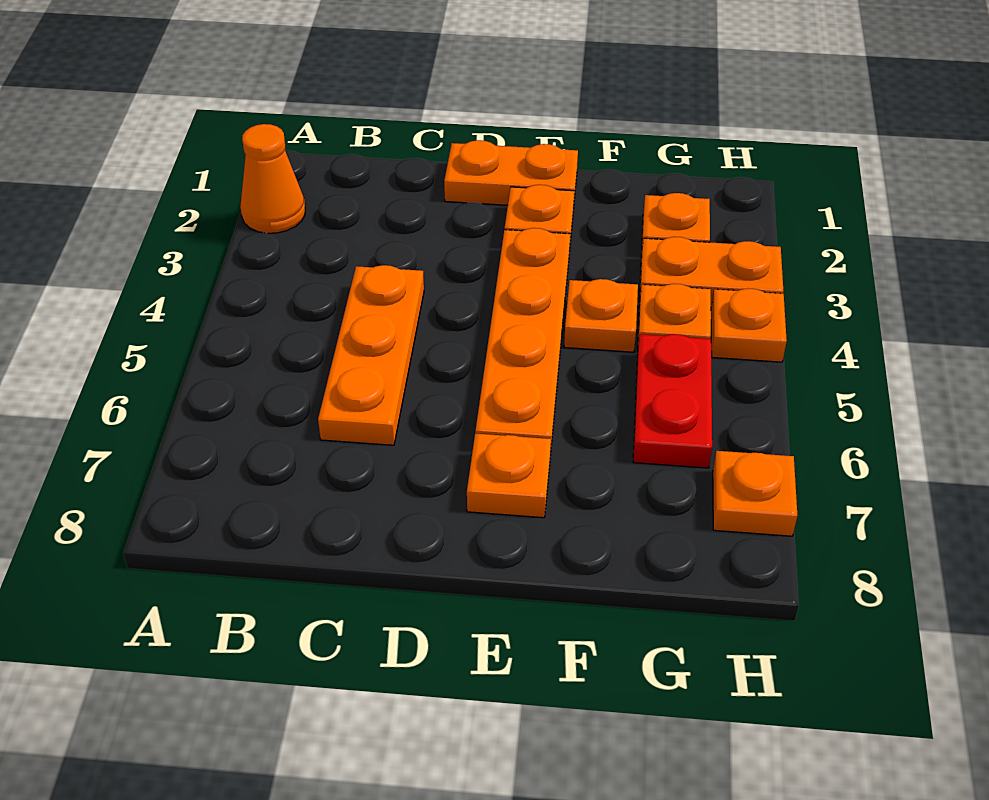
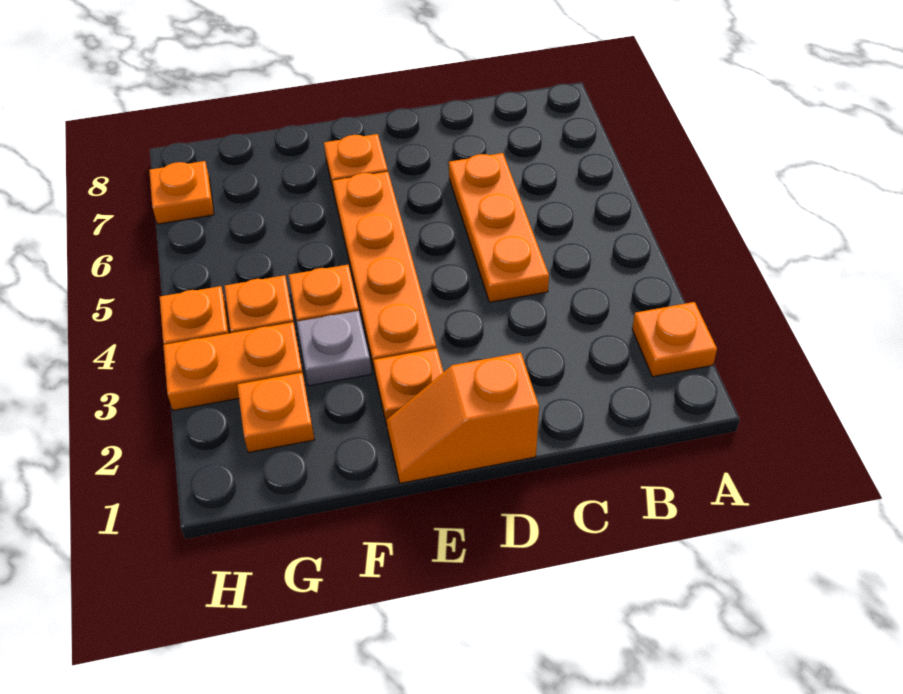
orange cone A2 level 1 -> orange plate A2 level 1
orange plate D1:E1 level 1 -> orange slope D1:E1 level 1 top D
none -> grey plate F3 level 1
red plate G5:G6 level 1 -> none

